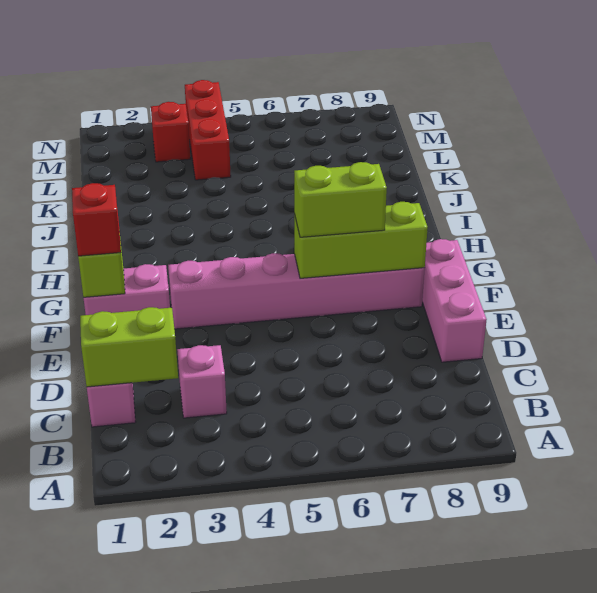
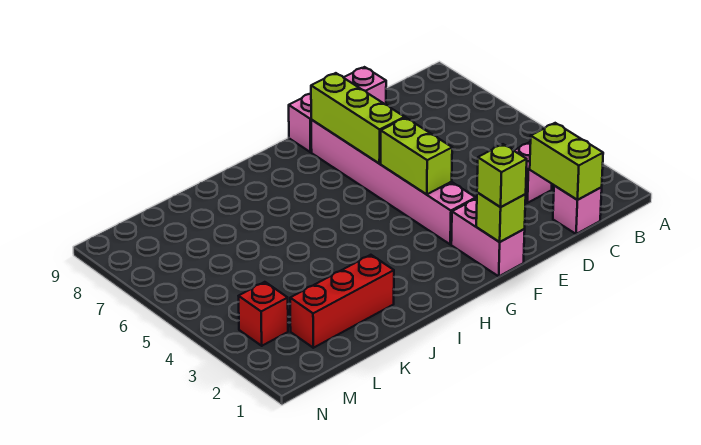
red brick F1 level 3 -> lime brick F1 level 3
lime brick F6:F7 level 3 -> lime brick F4:F5 level 2
red brick L4:N4 level 1 -> red brick J2:L2 level 1

